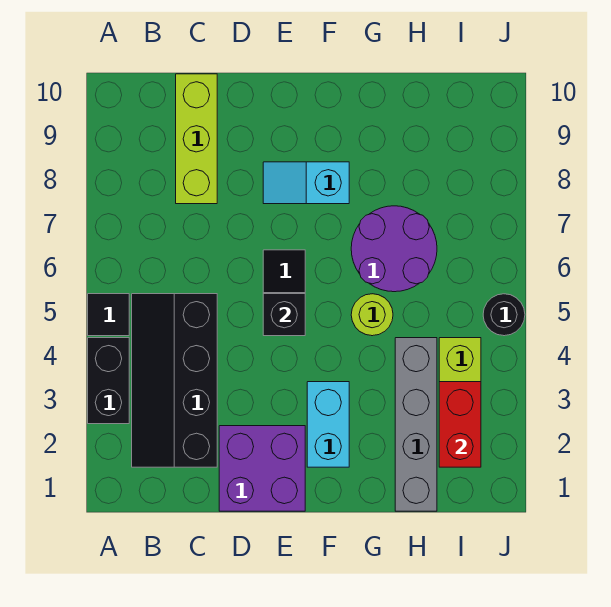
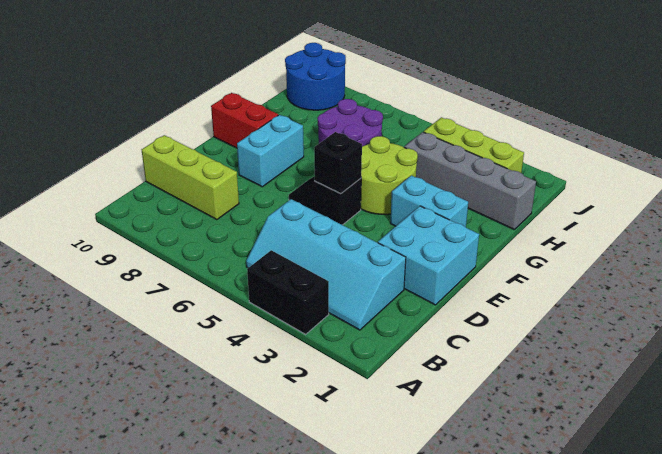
black tile A5 level 1 -> none
black slope B2:C5 level 1 top C -> cyan slope B2:C5 level 1 top C
purple brick D1:E2 level 1 -> cyan brick D1:E2 level 1
cyan slope E8:F8 level 1 top F -> cyan brick E8:F8 level 1
lime round brick G5 level 1 -> lime round brick F4:G5 level 1
red brick I2:I3 level 2 -> red brick F9:F10 level 1
none -> blue round brick I9:J10 level 1
black round brick J5 level 1 -> none

